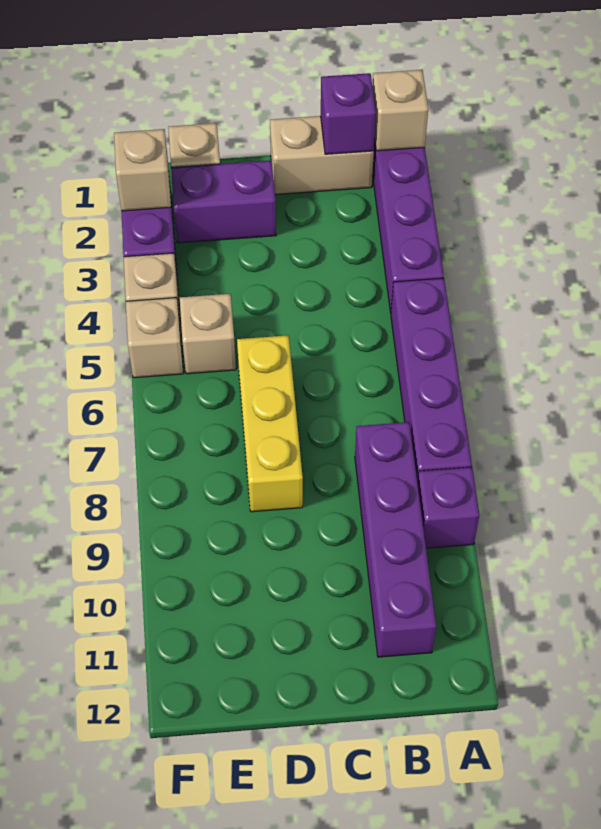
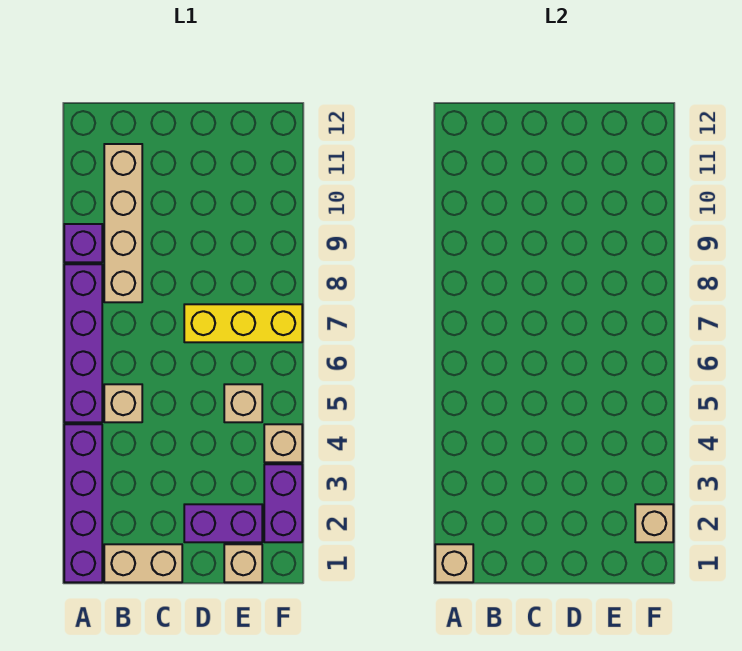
purple brick B1 level 2 -> none
purple brick B8:B11 level 1 -> tan brick B8:B11 level 1
yellow brick D6:D8 level 1 -> yellow brick D7:F7 level 1
tan brick F5 level 1 -> tan brick B5 level 1

